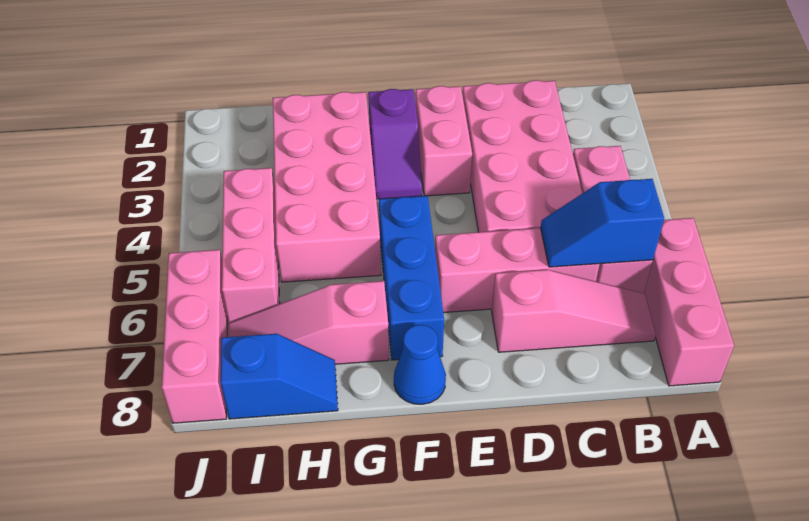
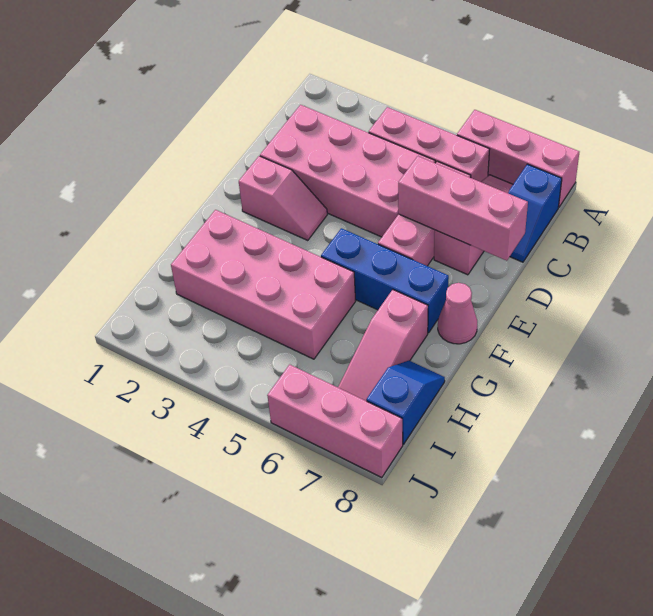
blue slope B6:C6 level 2 top B -> blue slope B8:C8 level 1 top B
pink brick E2:E3 level 1 -> pink slope E2:E3 level 1 top 2
purple slope F2:F3 level 1 top 2 -> none
blue cone F8 level 1 -> pink cone F8 level 1
pink brick I4:I6 level 1 -> pink brick D6:D8 level 2

